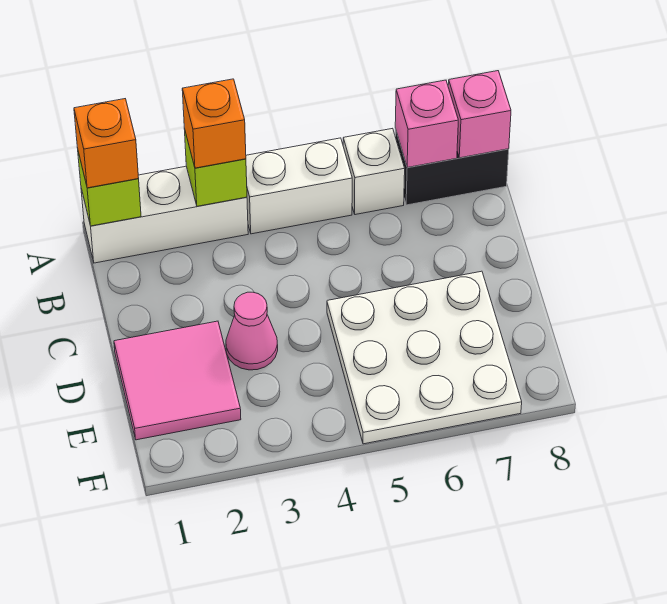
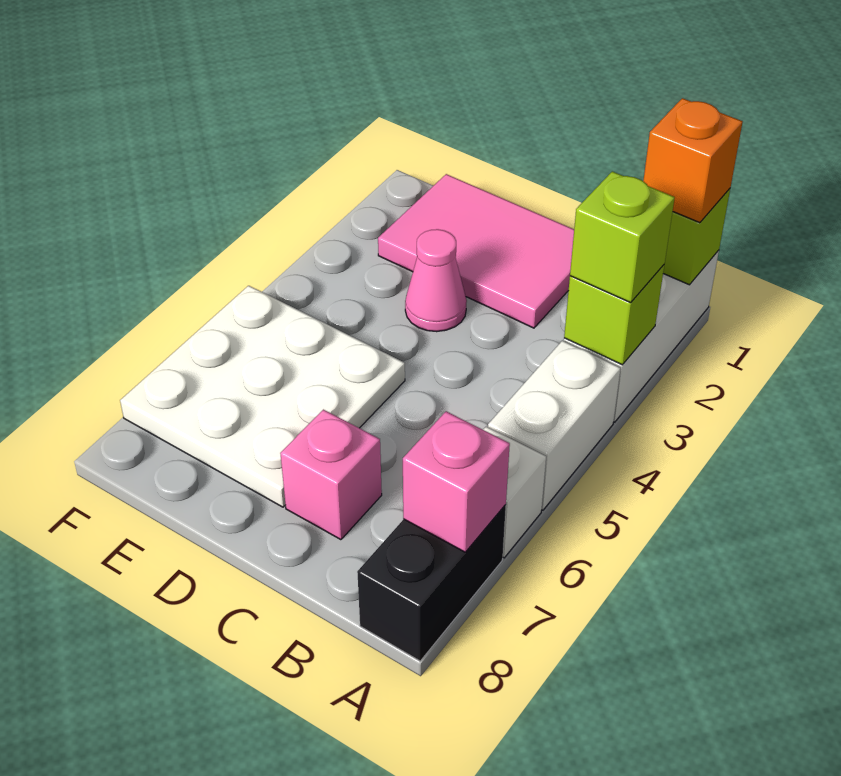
orange brick A3 level 3 -> lime brick A3 level 3
pink brick A8 level 2 -> pink brick C7 level 1
pink tile D1:E2 level 1 -> pink tile C1:E2 level 1

